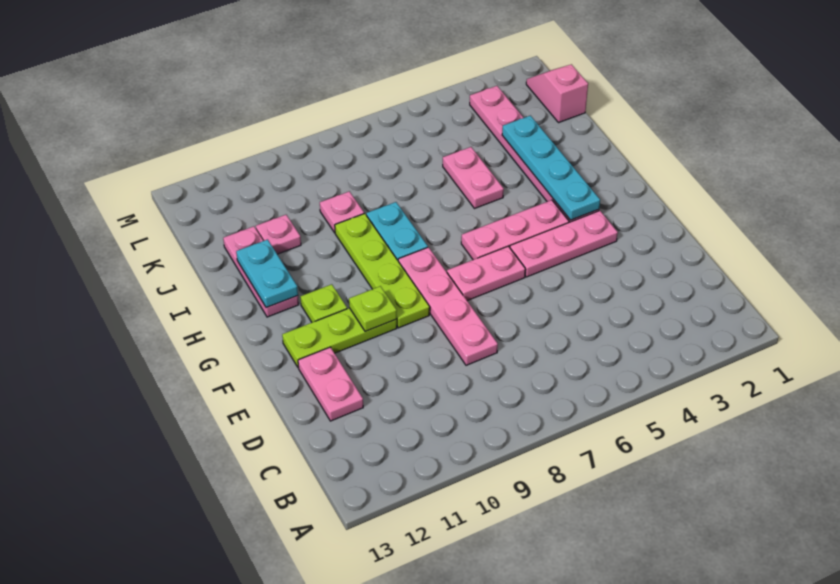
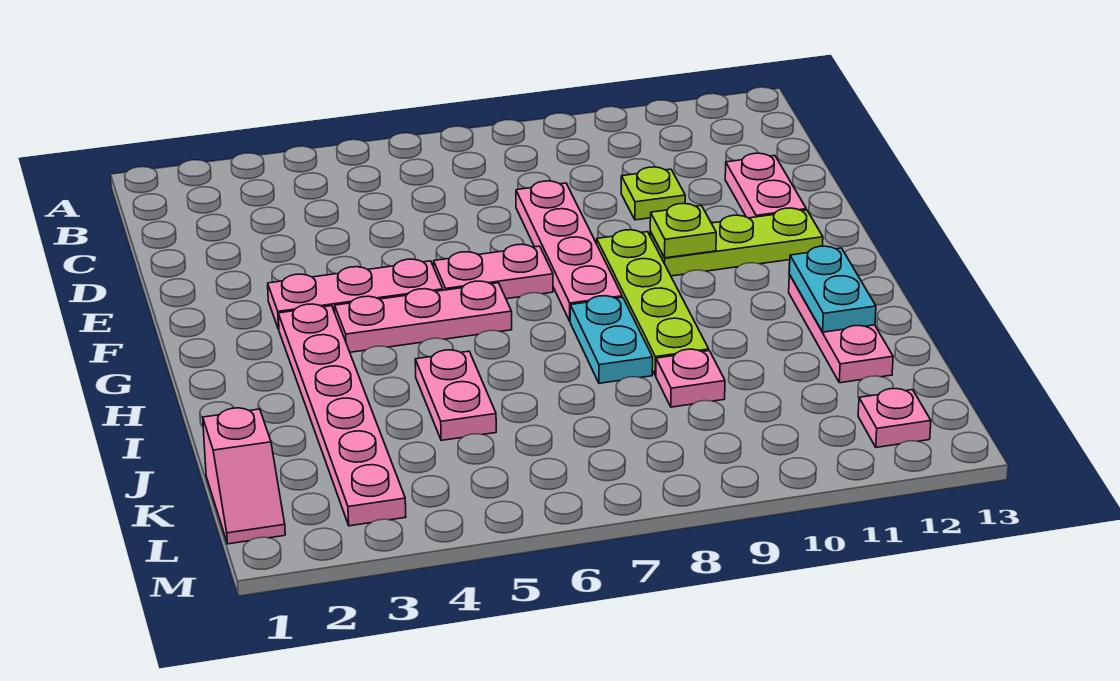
cyan plate G3:J3 level 2 -> none
lime plate G11 level 1 -> lime plate D10 level 1
pink plate J11 level 1 -> pink plate L12 level 1

